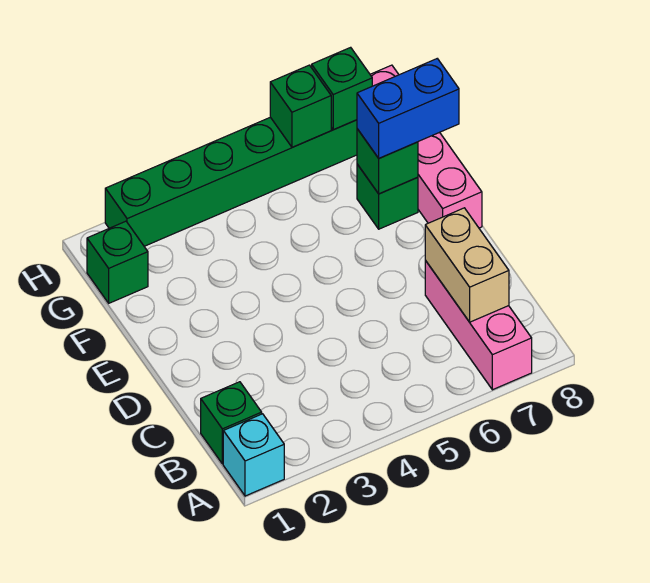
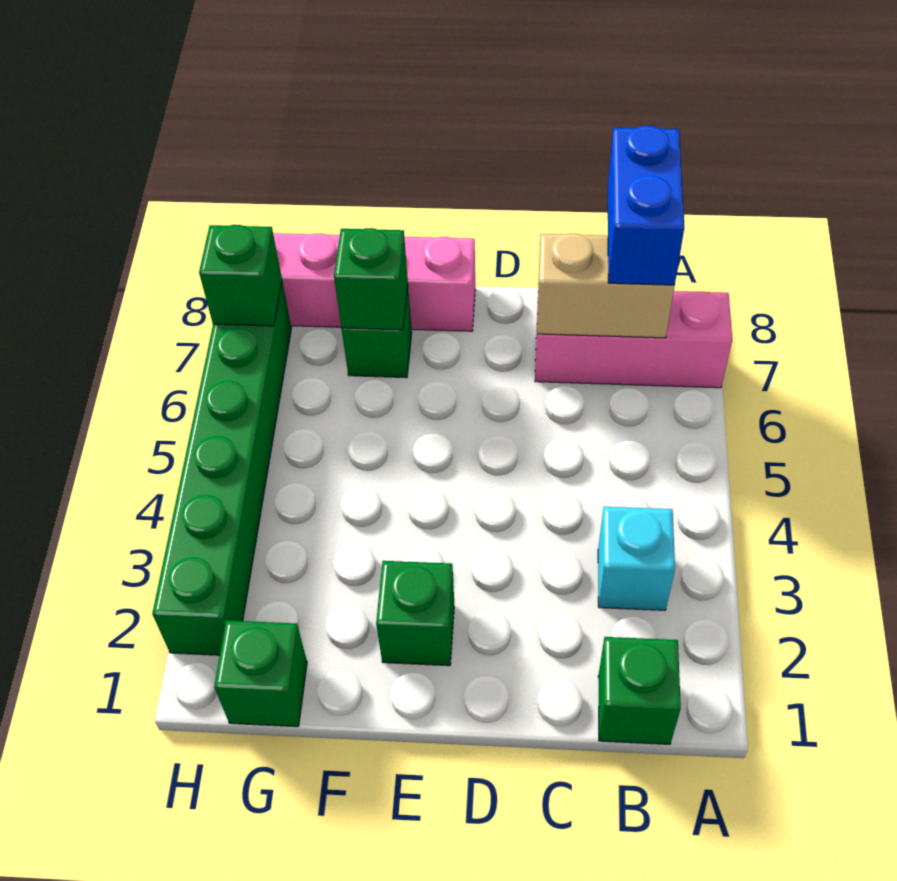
cyan brick A1 level 1 -> cyan brick B3 level 1
blue brick F7:F8 level 3 -> blue brick B7:B8 level 3
green brick H6 level 2 -> green brick E2 level 1

